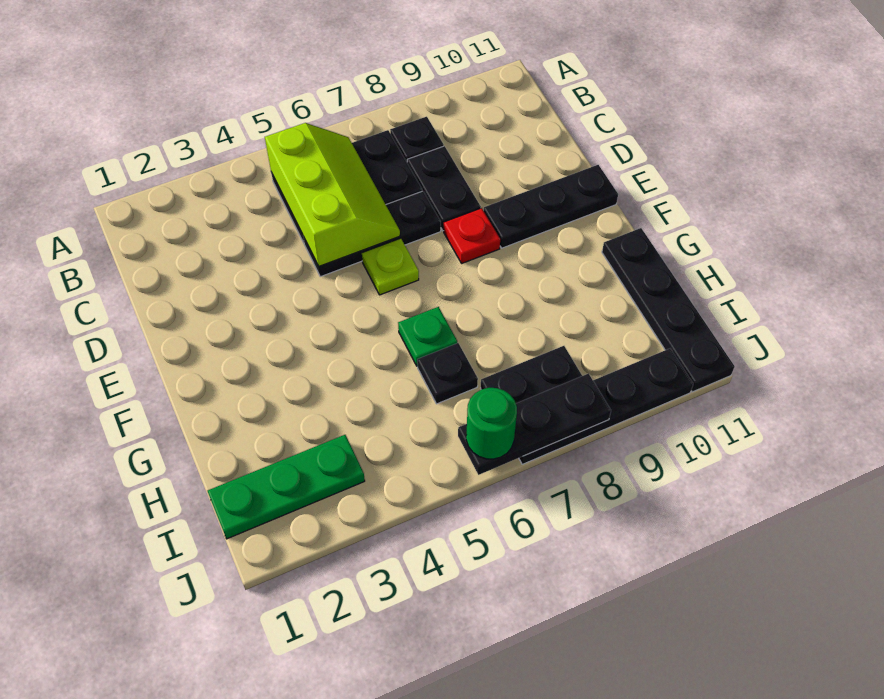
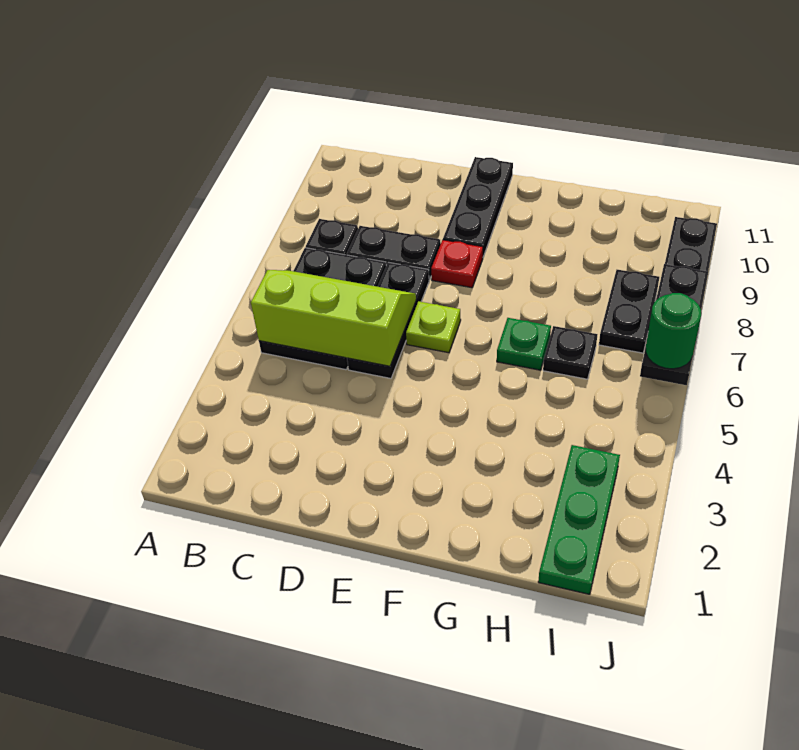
black plate G11:J11 level 1 -> none

